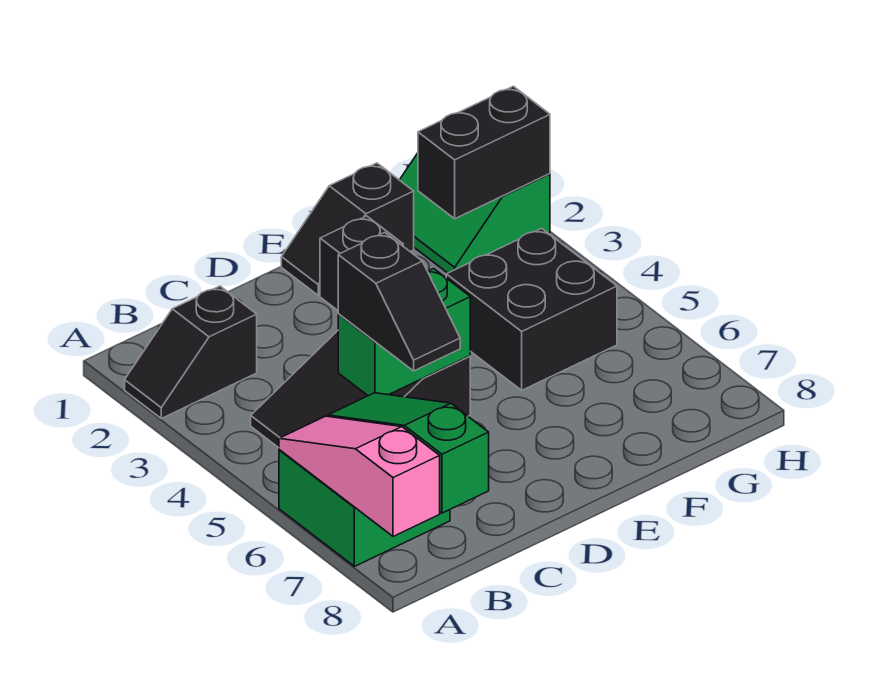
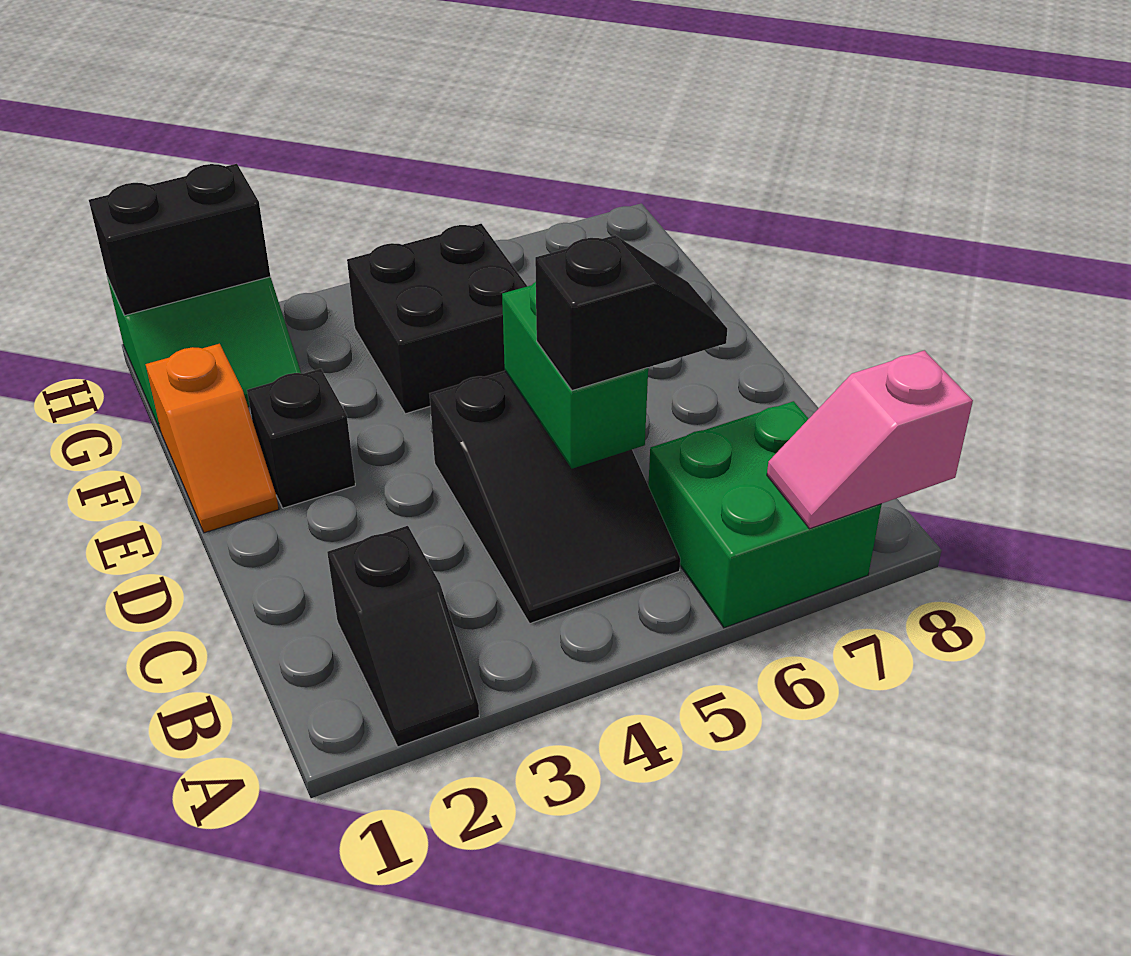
pink slope A6:A8 level 2 top 8 -> pink slope A7:A8 level 2 top 8
green slope B6:B8 level 2 top 8 -> none
black slope E1:F1 level 1 top F -> orange slope E1:F1 level 1 top F
black brick G2:H2 level 2 -> black brick H1:H2 level 2

